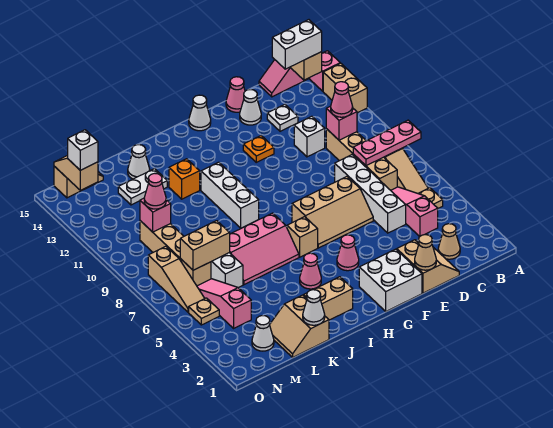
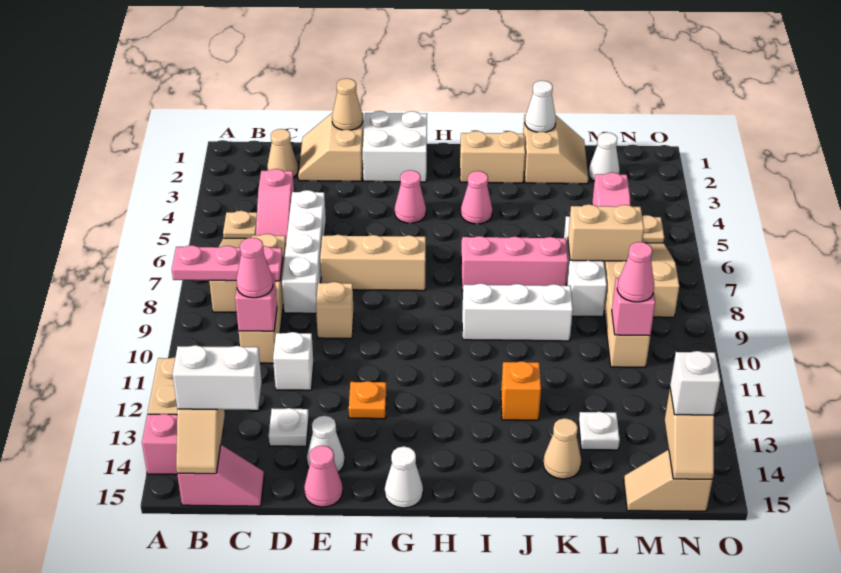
tan brick H6 level 1 -> tan brick E9 level 1
white brick I9:I11 level 1 -> white brick I9:K9 level 1
white plate K13:L13 level 1 -> white plate L13 level 1
white cone K14 level 1 -> tan cone K14 level 1

